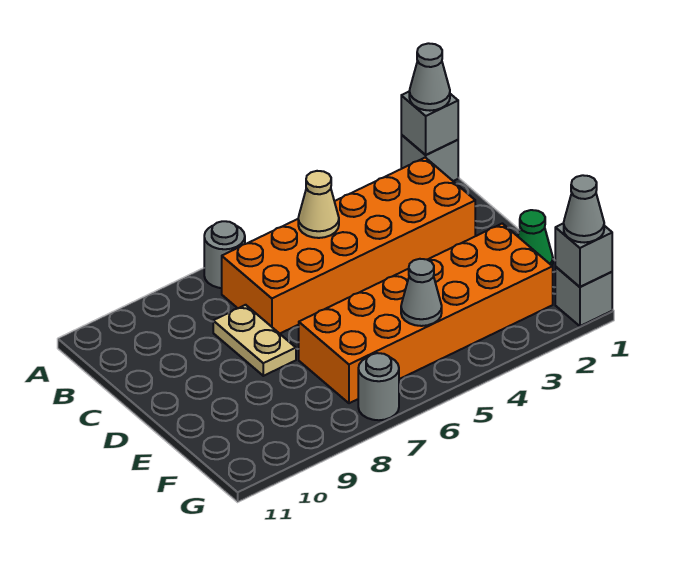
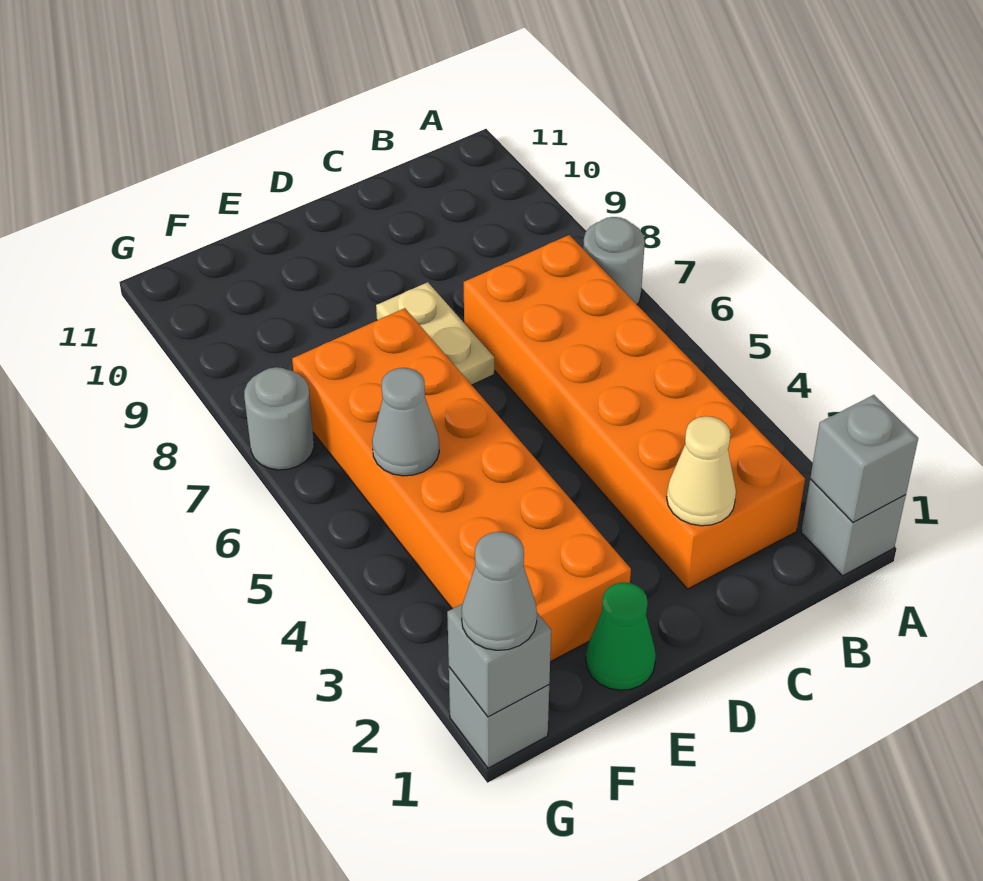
grey cone A1 level 3 -> none
tan cone B5 level 2 -> tan cone C2 level 2
tan plate C8:D8 level 1 -> tan plate D7:D8 level 1

